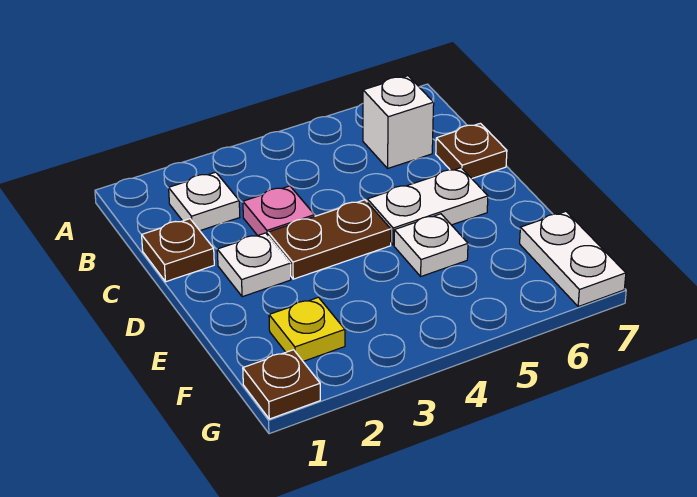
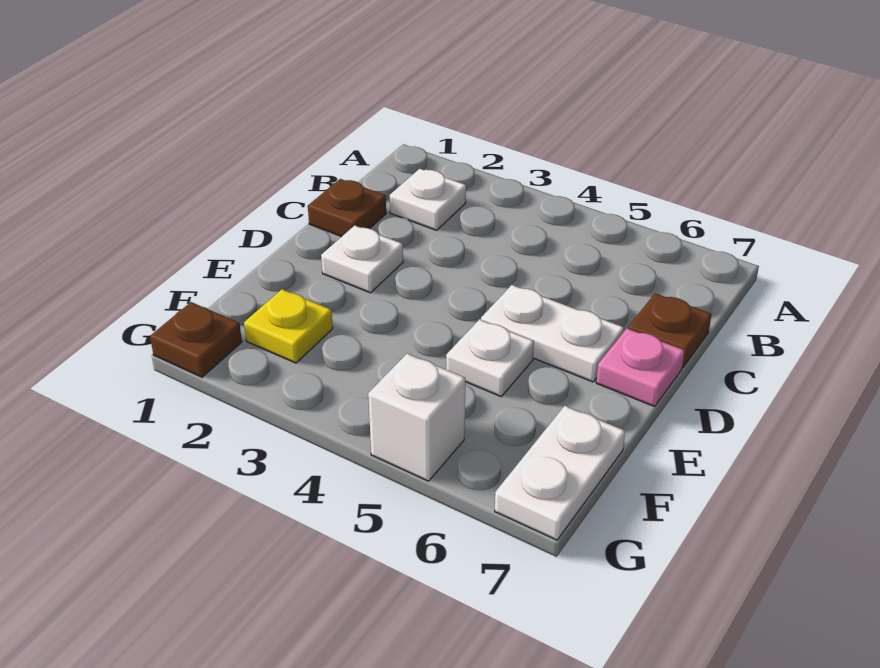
white brick B6 level 1 -> white brick G5 level 1
pink plate C3 level 1 -> pink plate D7 level 1
brown plate D3:D4 level 1 -> none

